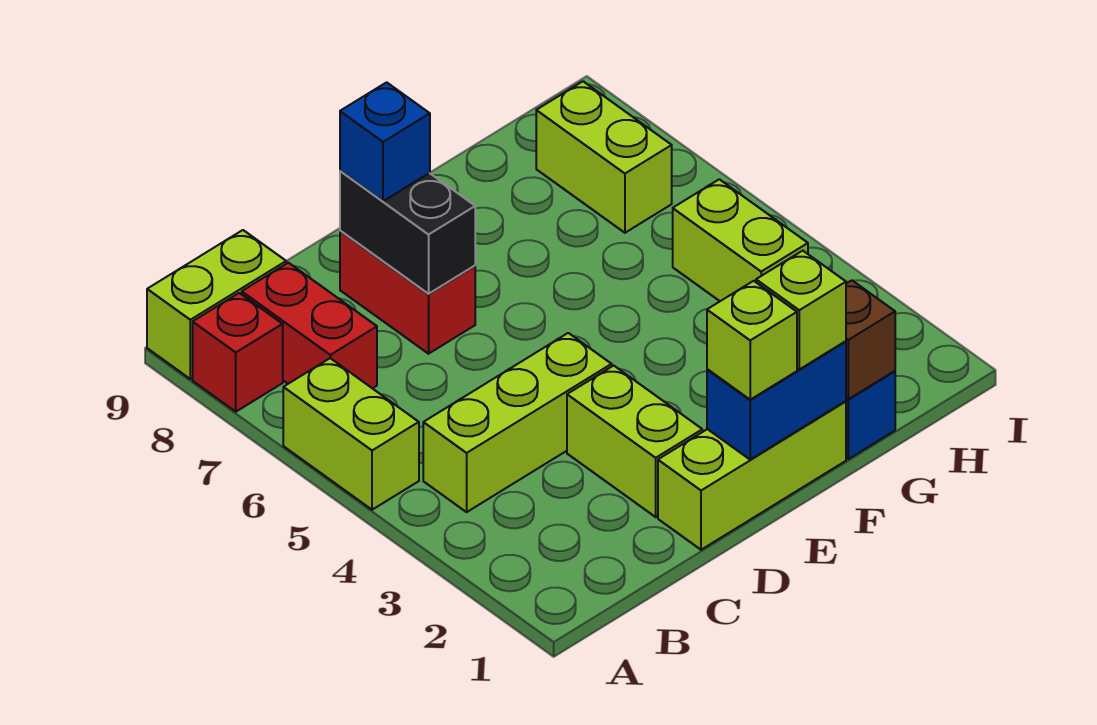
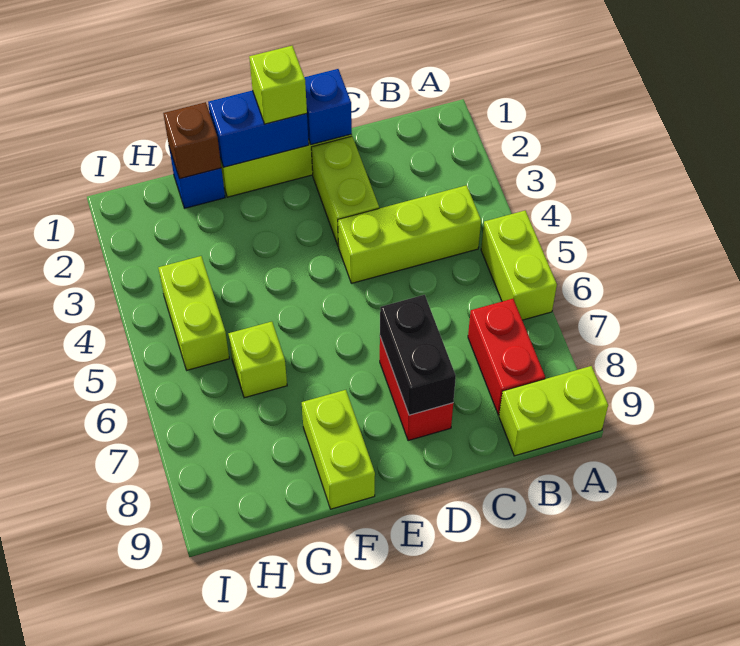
red brick A8 level 1 -> none
blue brick D8 level 3 -> blue brick D1 level 2
lime brick F1 level 3 -> lime brick G6 level 1
lime brick H7:H8 level 1 -> lime brick F8:F9 level 1

